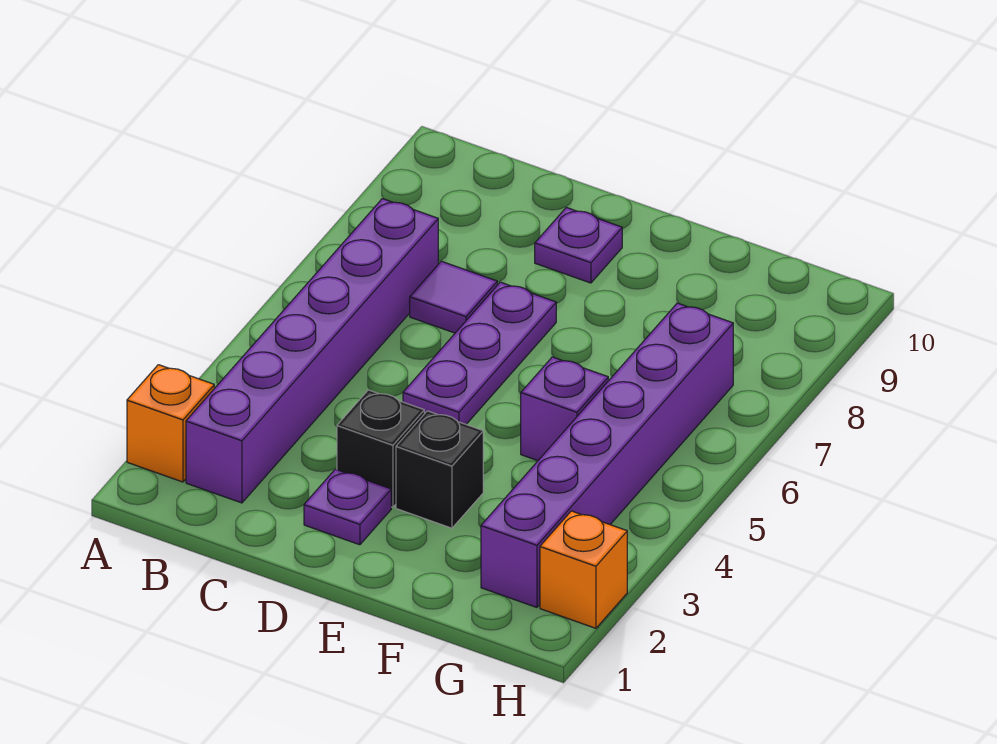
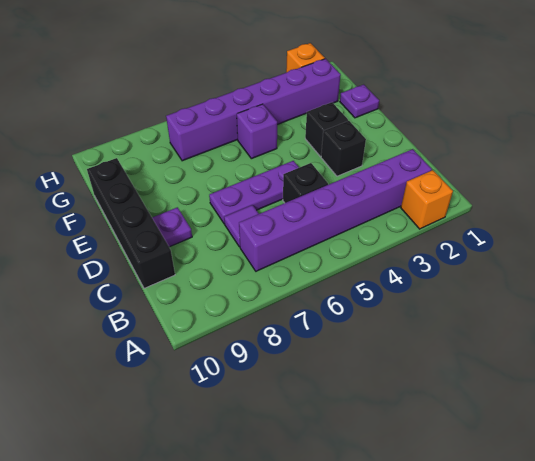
none -> black brick C5 level 1
none -> black brick C10:F10 level 1
purple plate D2 level 1 -> purple plate F1 level 1

